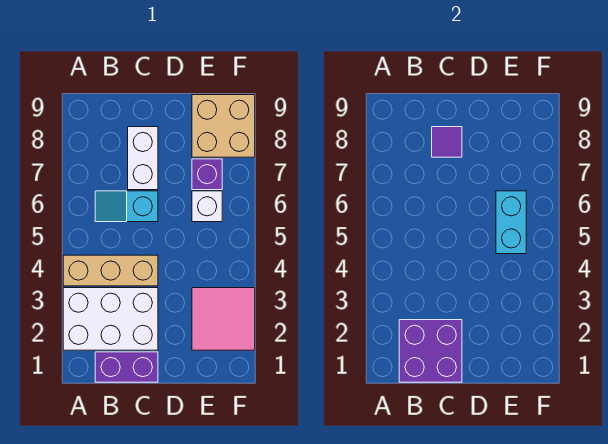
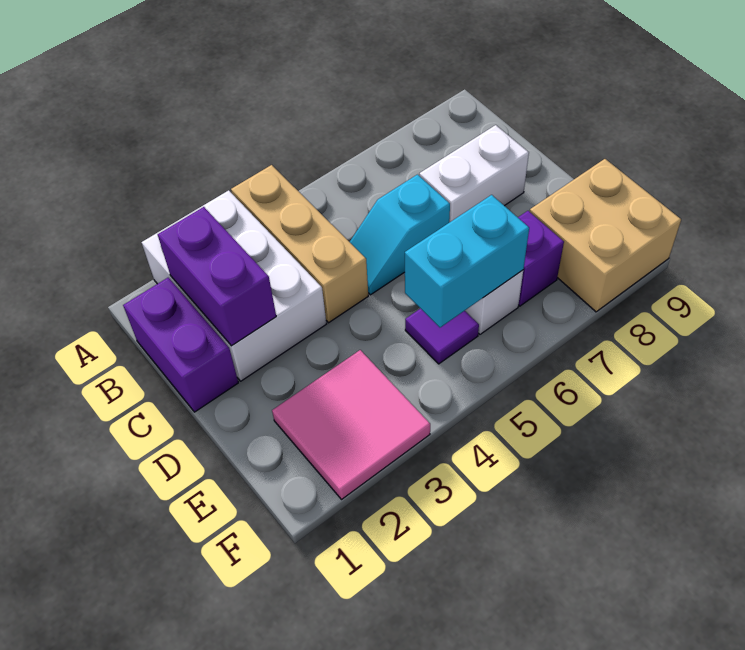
purple brick B1:C2 level 2 -> purple brick B2:C2 level 2
cyan slope B6:C6 level 1 top C -> cyan slope C5:C6 level 1 top 6
purple tile C8 level 2 -> purple tile E5 level 1

